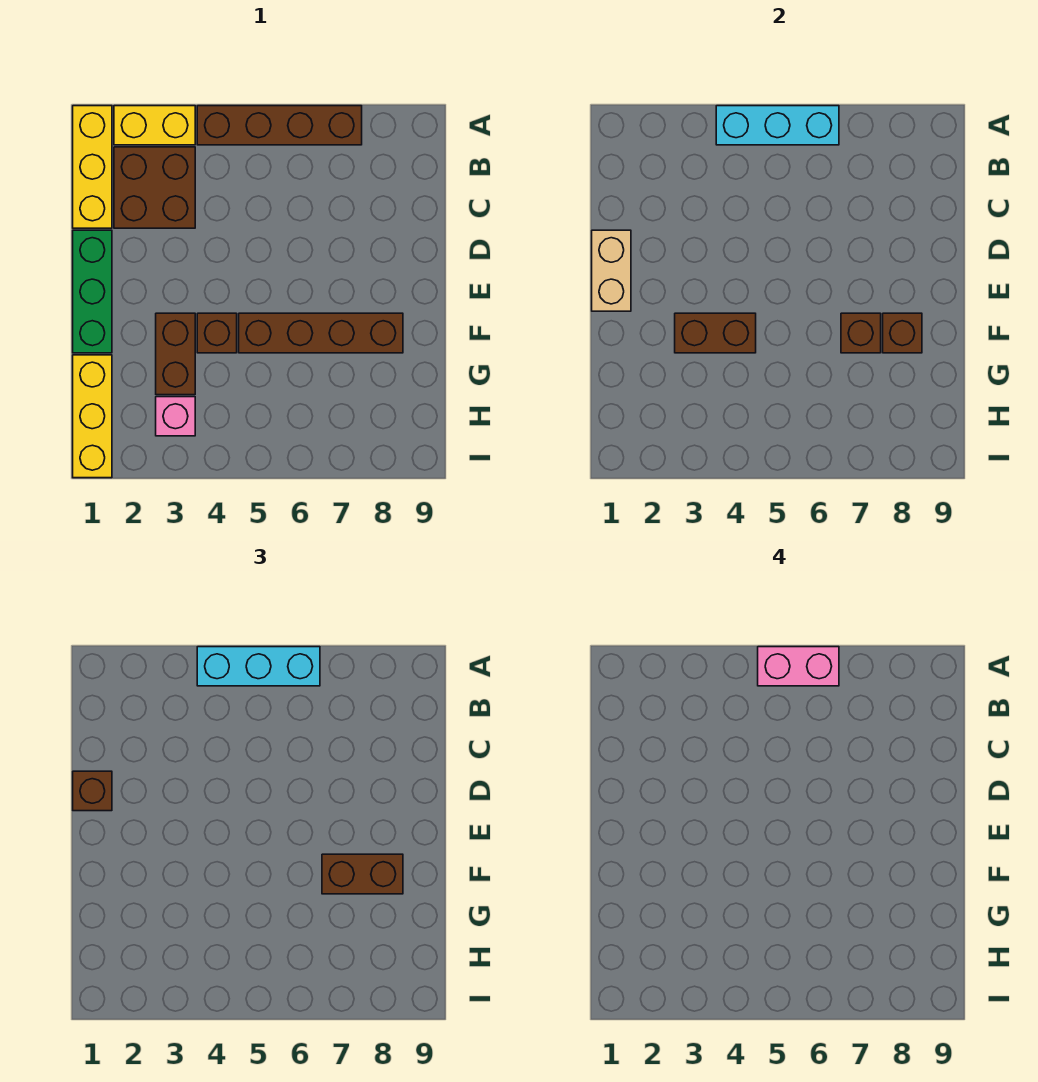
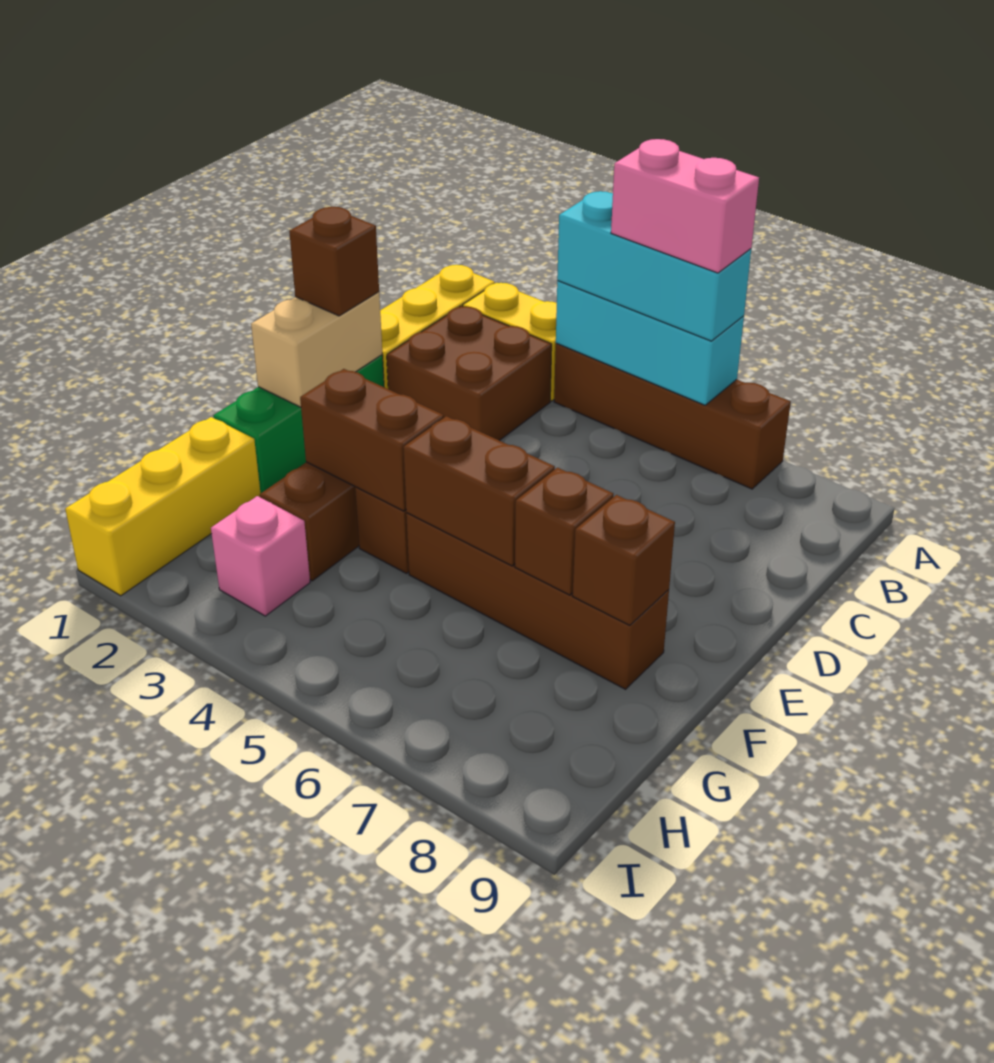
brown brick F7:F8 level 3 -> brown brick F5:F6 level 2

